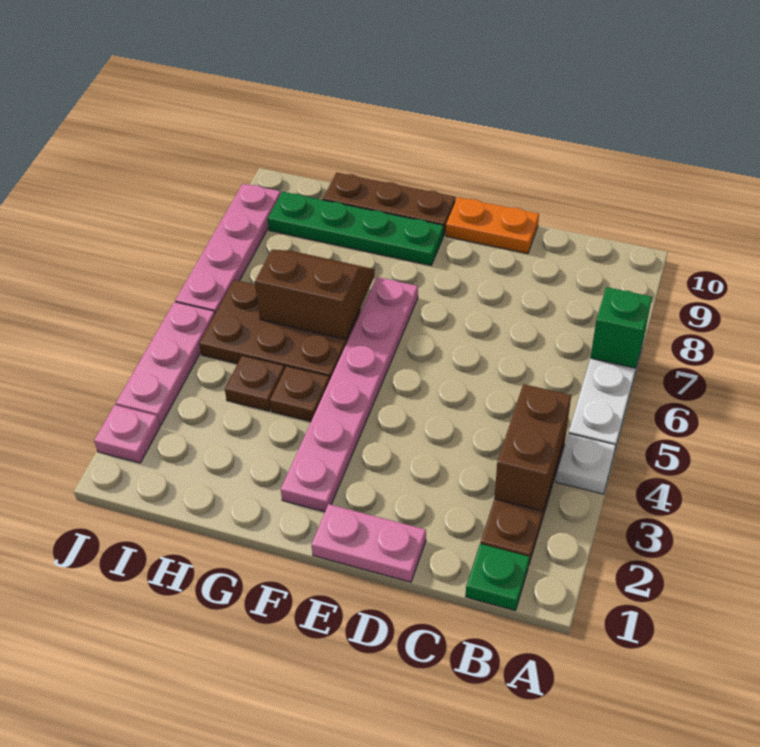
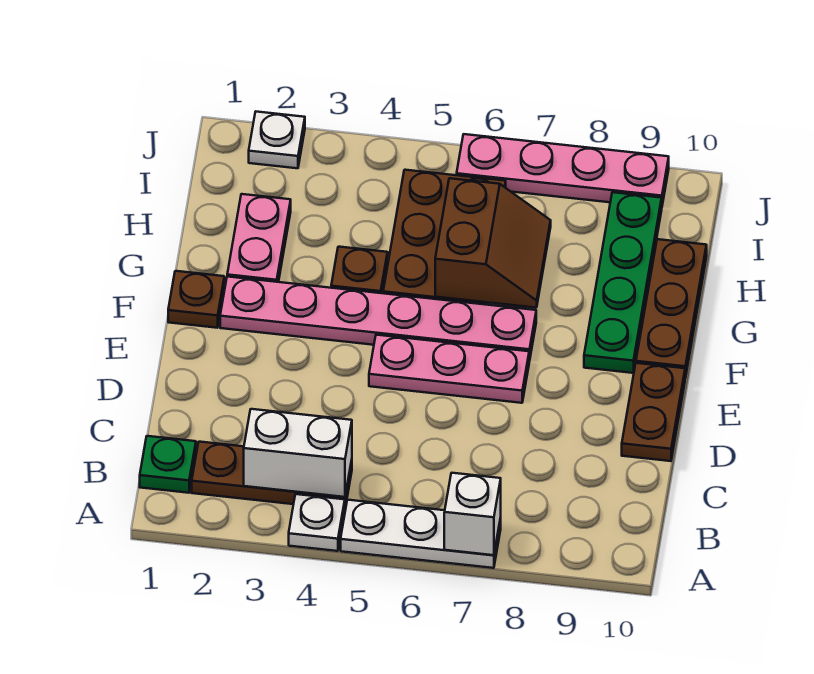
green brick A7 level 2 -> white brick A7 level 2
brown brick B3:B4 level 2 -> white brick B3:B4 level 2
pink plate D1:E1 level 1 -> pink plate G2:H2 level 1
orange plate D10:E10 level 1 -> brown plate D10:E10 level 1
brown plate H4 level 1 -> brown plate F1 level 1
pink plate J2 level 1 -> white plate J2 level 1
pink plate J3:J5 level 1 -> pink plate E5:E7 level 1

